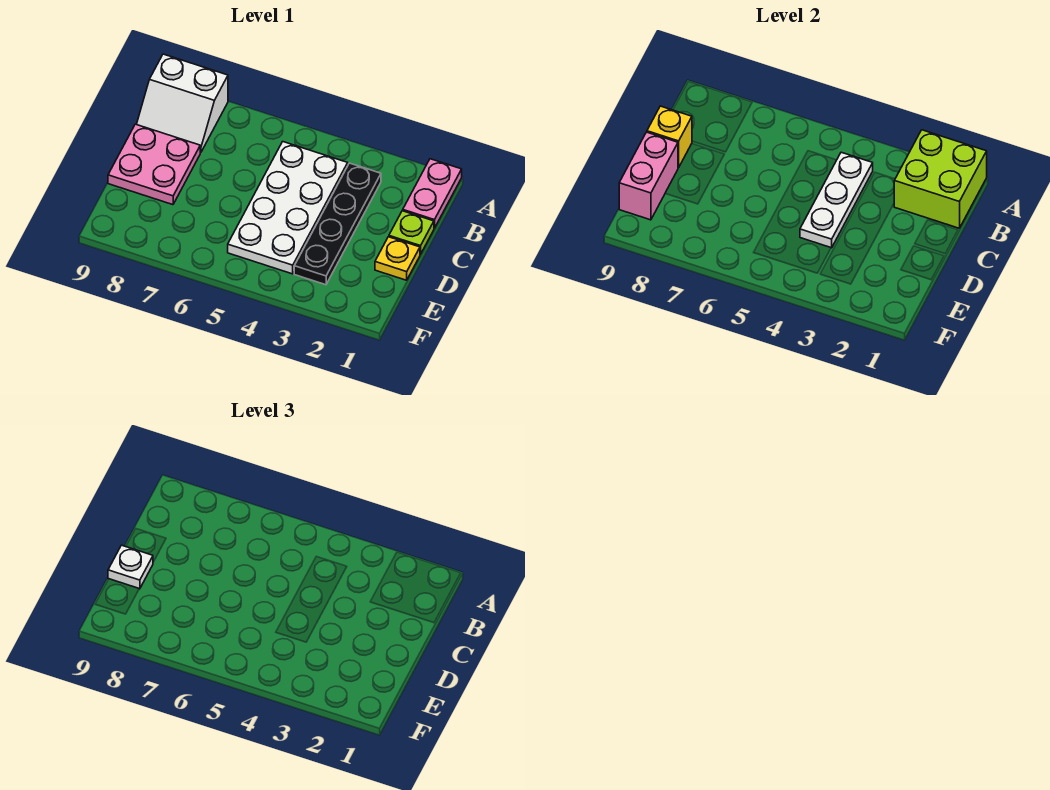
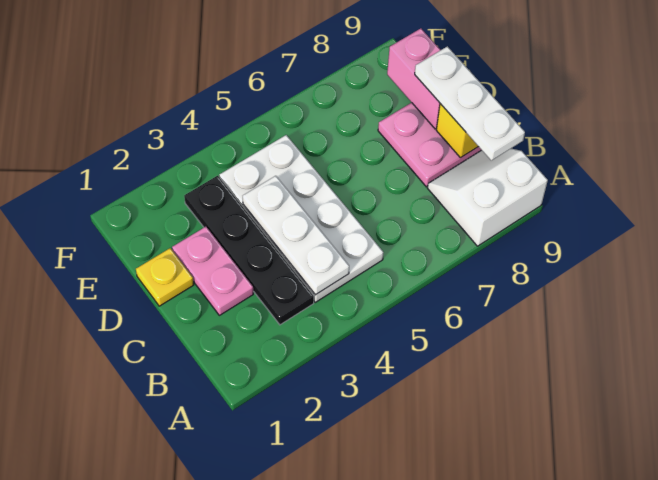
pink plate A1:B1 level 1 -> pink plate C2:D2 level 1
lime brick A1:B2 level 2 -> none
lime plate C1 level 1 -> none
white plate D9 level 3 -> white plate B9:D9 level 3

